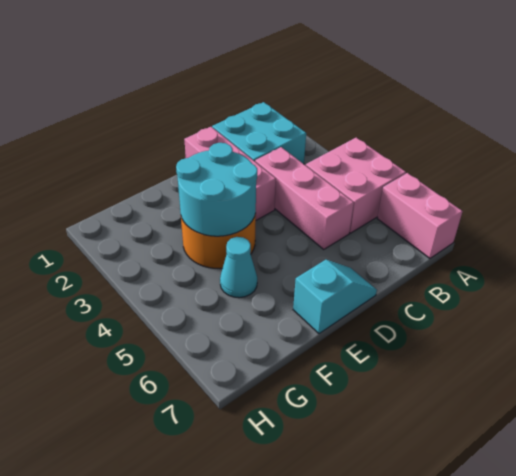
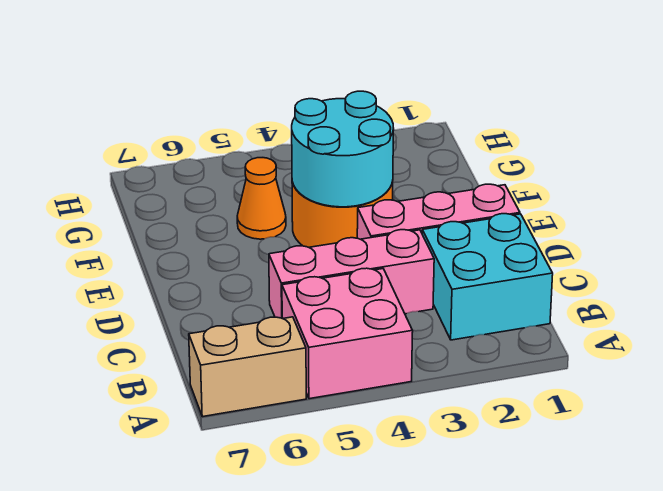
pink brick A6:A7 level 1 -> tan brick A6:A7 level 1
cyan slope D7:E7 level 1 top E -> none
cyan cone F5 level 1 -> orange cone F5 level 1

